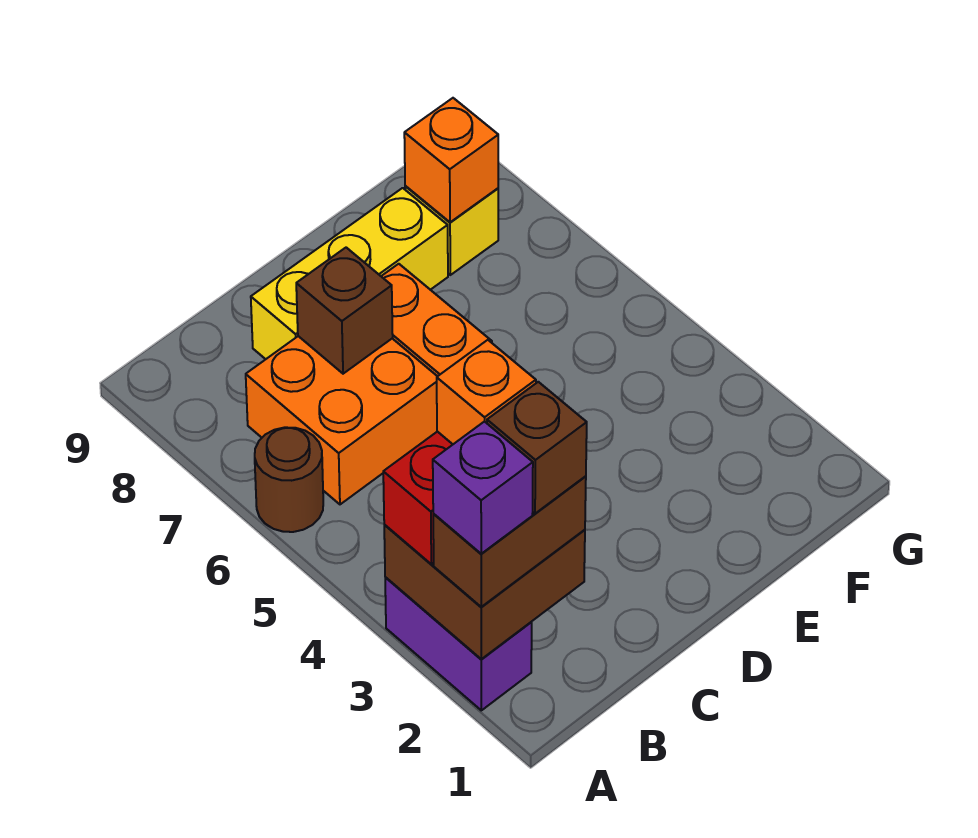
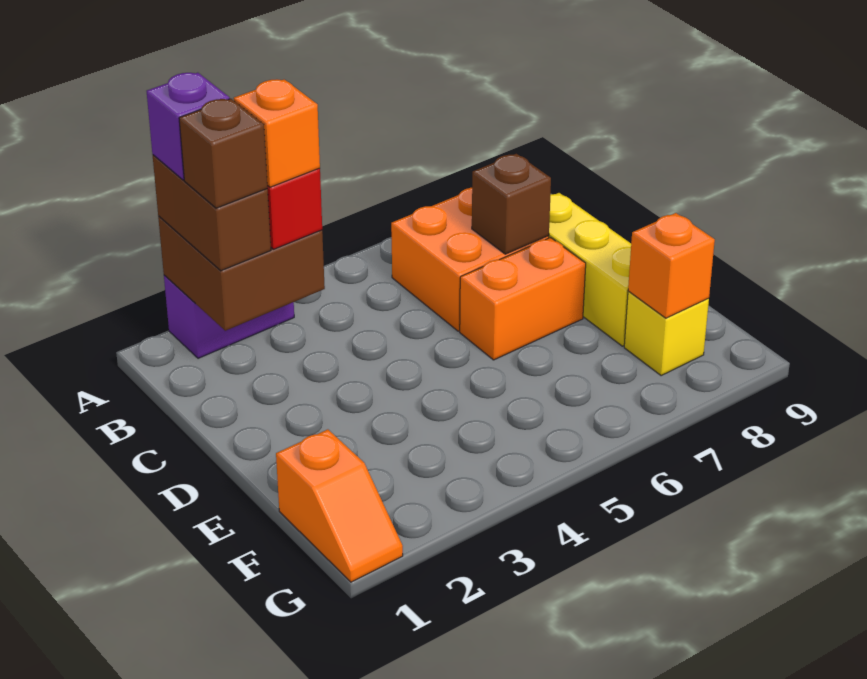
brown round brick A6 level 1 -> none
none -> orange slope F1:G1 level 1 top F

